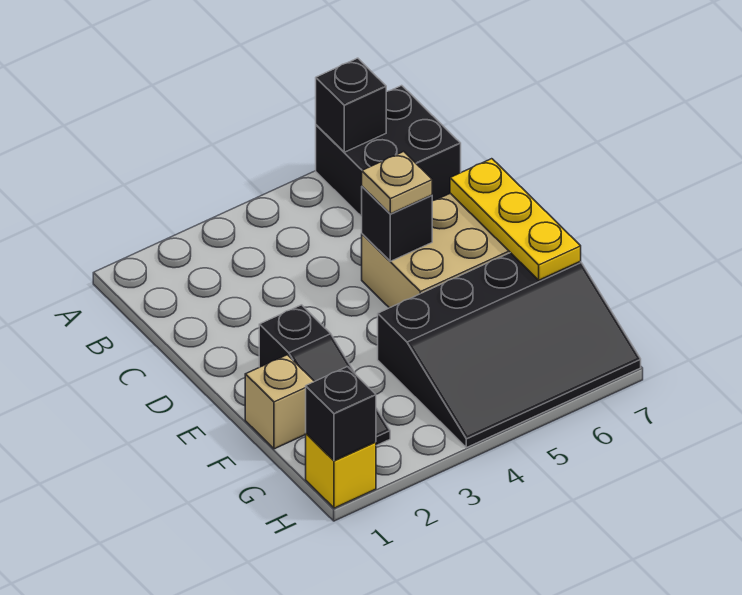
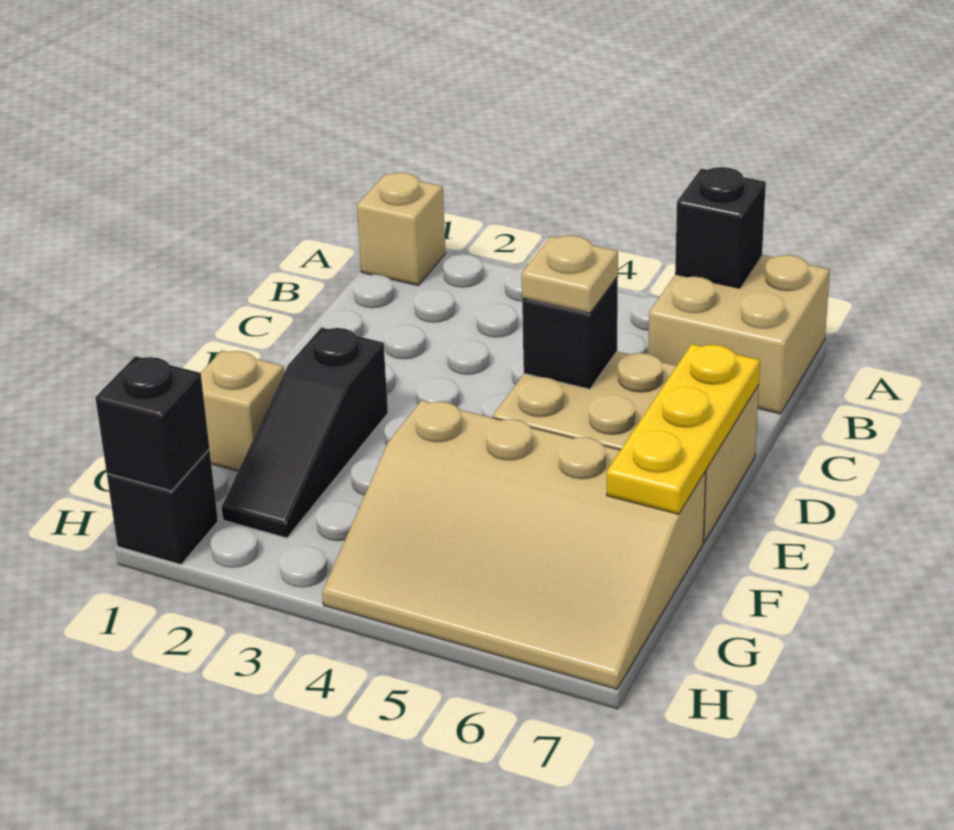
none -> tan brick A1 level 1
black brick A6:B7 level 1 -> tan brick A6:B7 level 1
black slope F4:H7 level 1 top F -> tan slope F4:H7 level 1 top F
yellow brick H1 level 1 -> black brick H1 level 1

